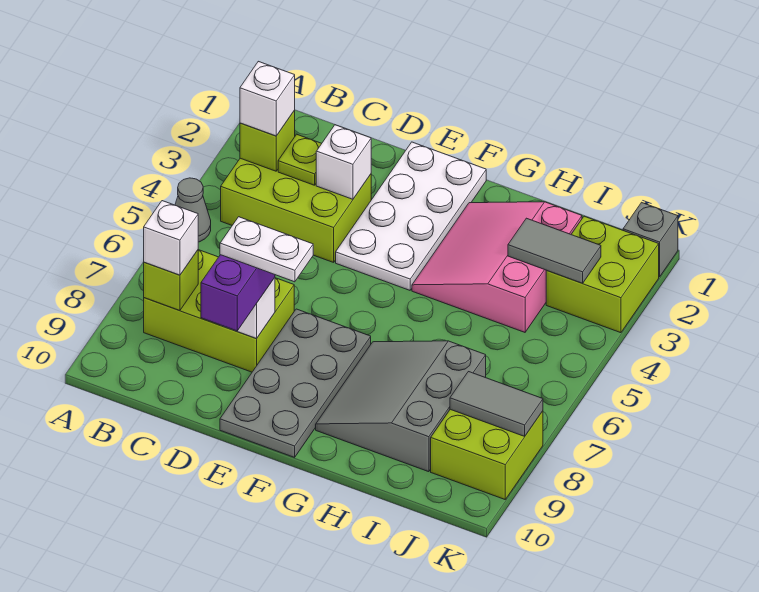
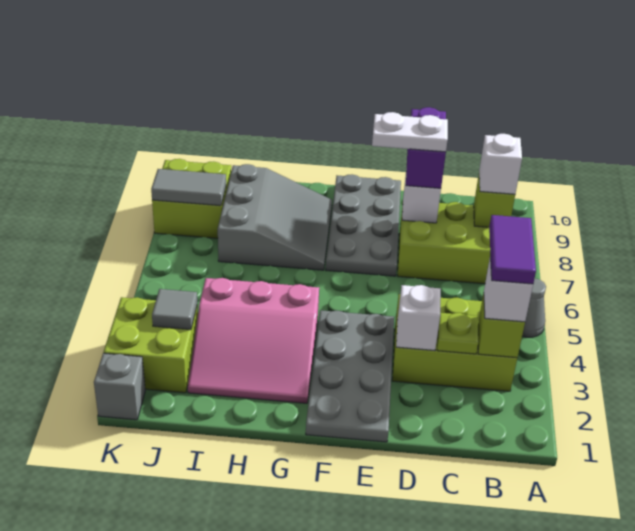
none -> purple tile B3:B4 level 4
white plate E1:F4 level 1 -> grey plate E1:F4 level 1
pink slope G2:I4 level 1 top I -> pink slope G2:I4 level 1 top 4
grey tile I3:J3 level 2 -> grey tile J3 level 2

